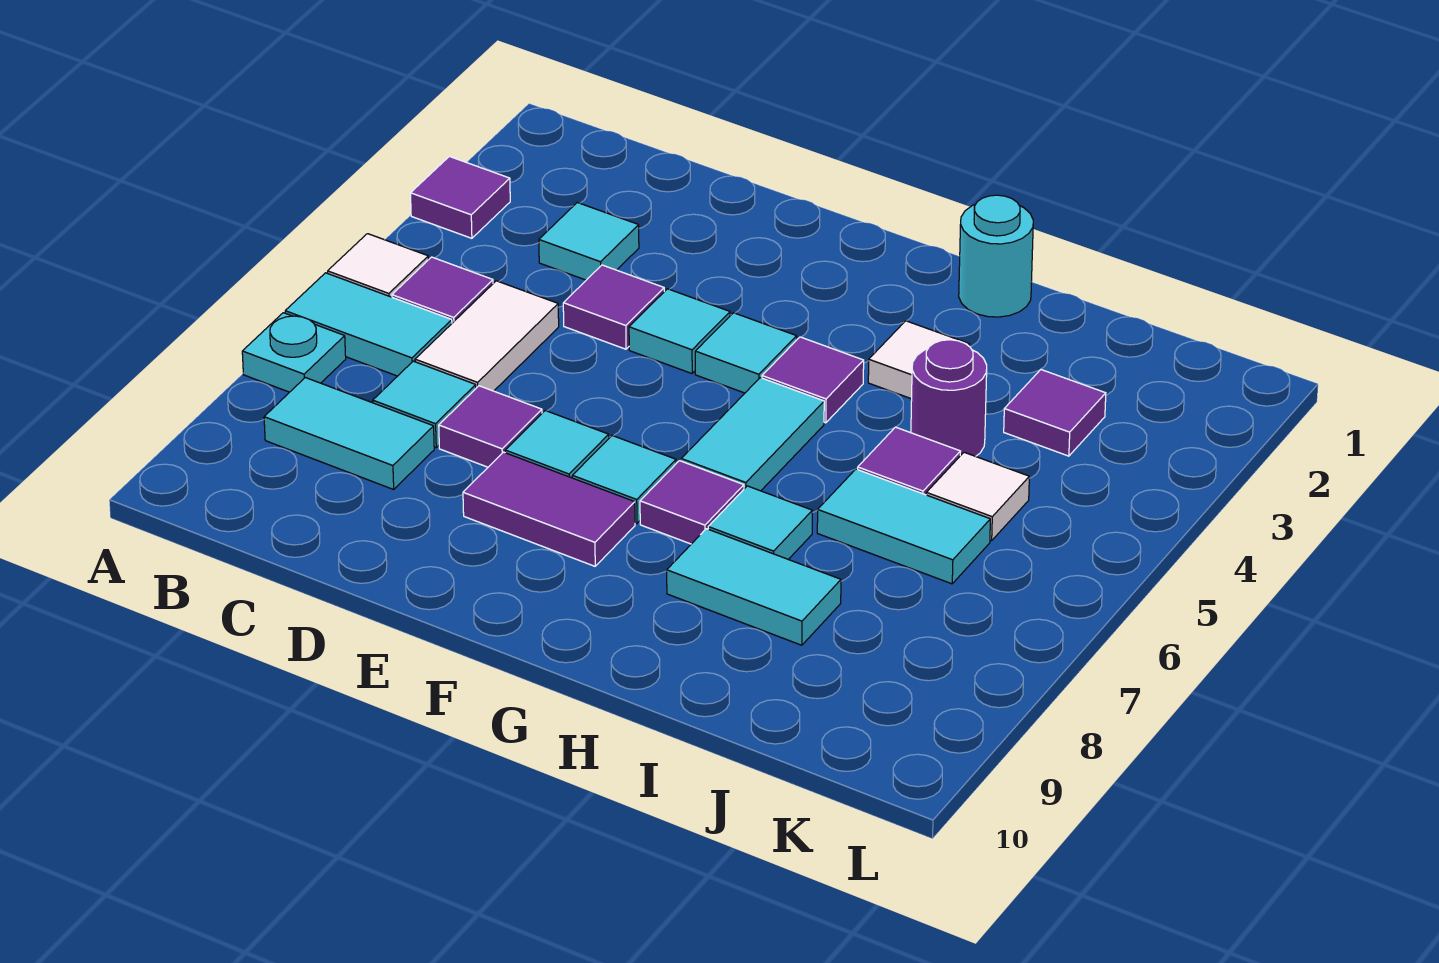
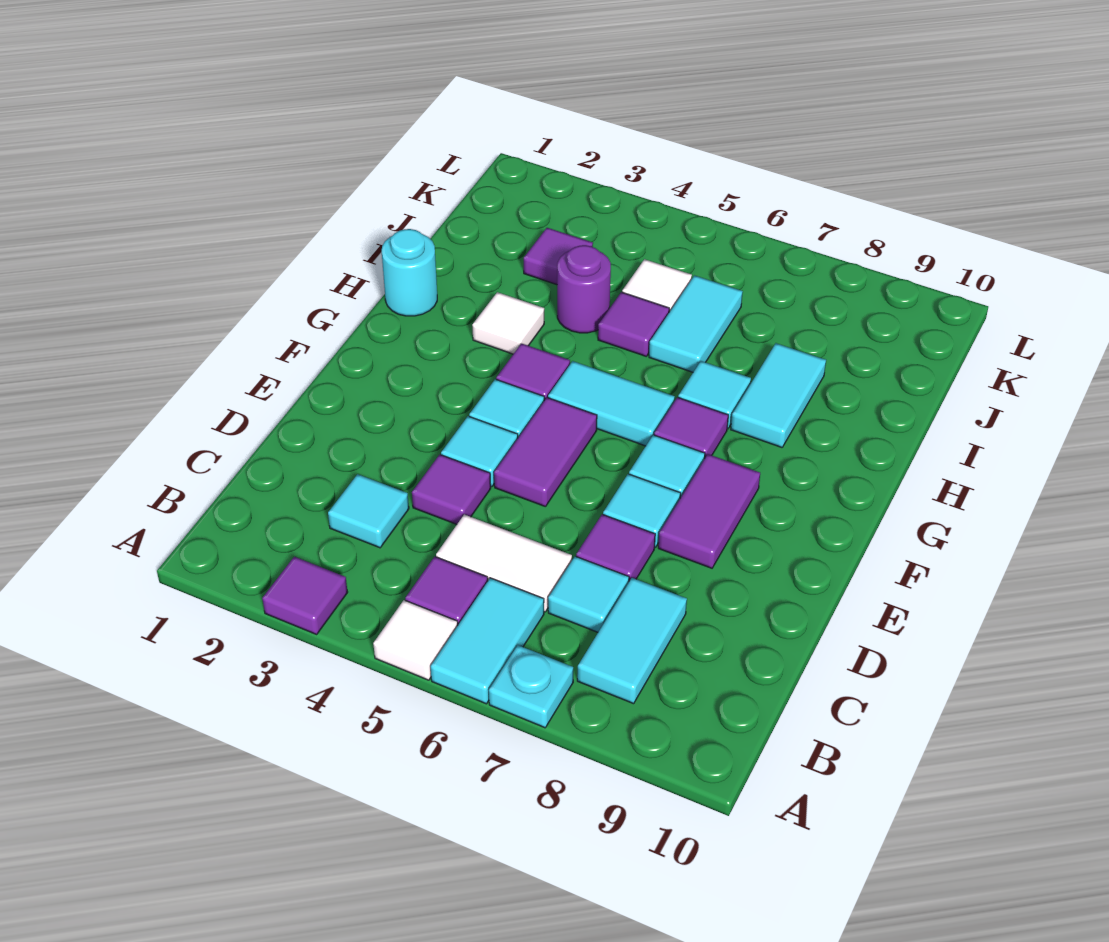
none -> purple tile E5:F5 level 1

